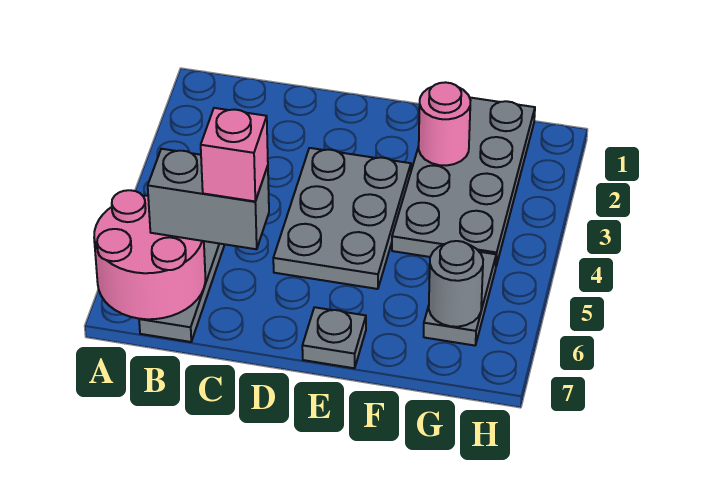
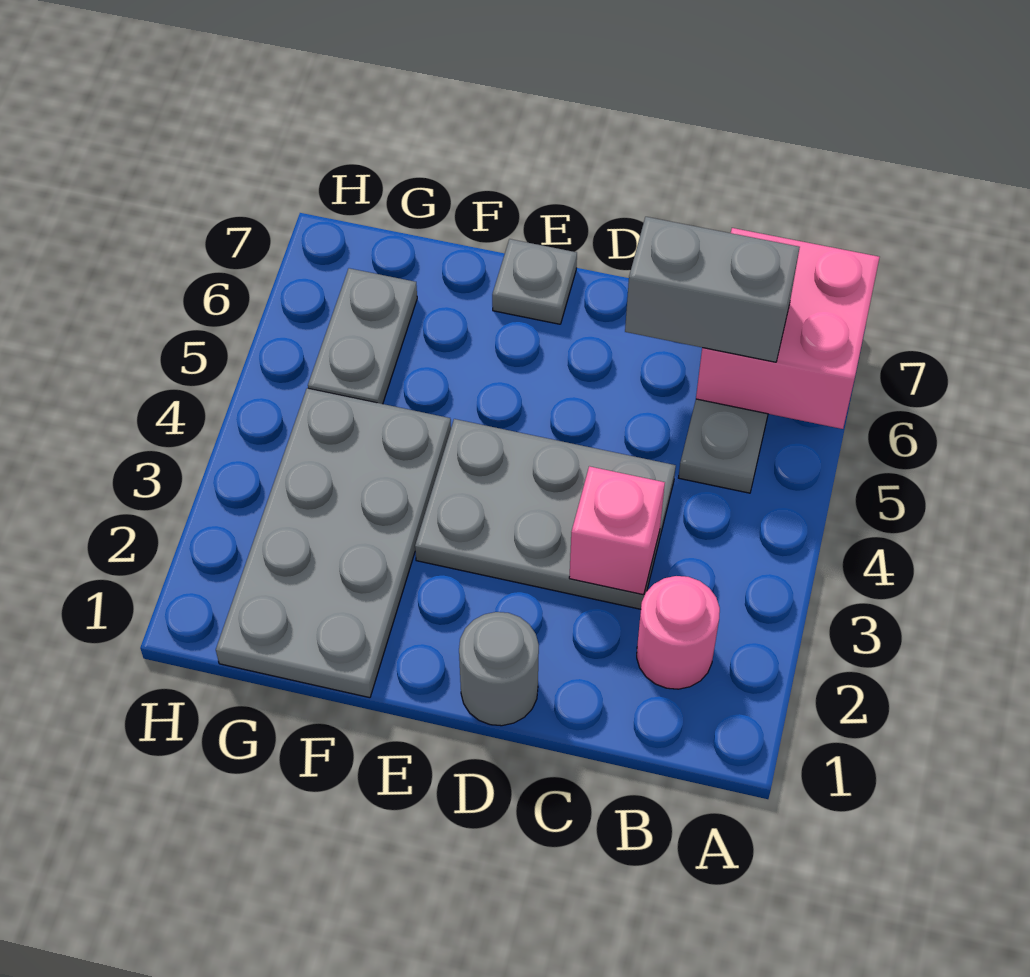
pink round brick A6:B7 level 2 -> pink brick A6:B7 level 2
pink brick C6 level 4 -> pink brick C3 level 2
grey plate D3:E5 level 1 -> grey plate C3:E4 level 1
pink round brick F2 level 2 -> pink round brick B2 level 1
grey round brick G6 level 2 -> grey round brick D1 level 1

